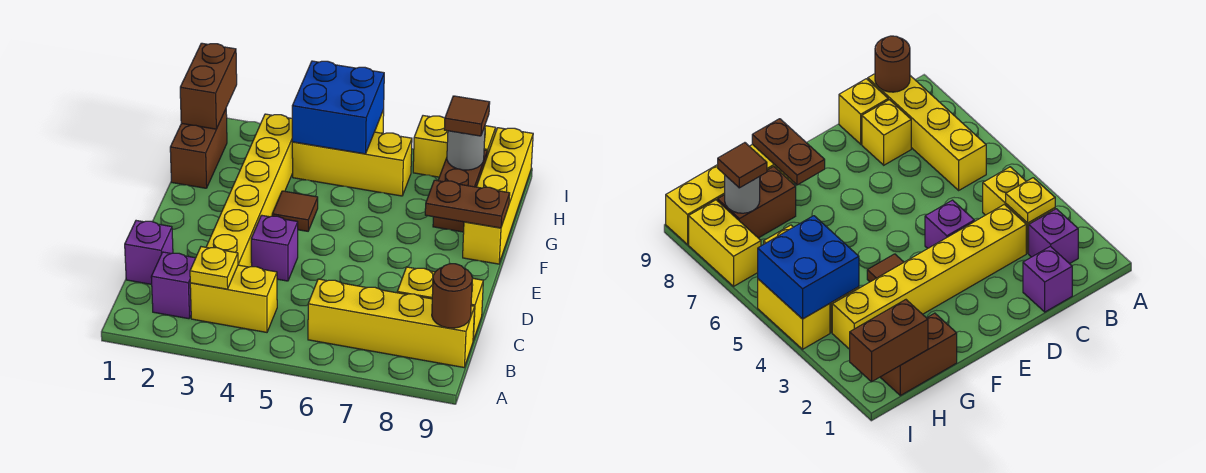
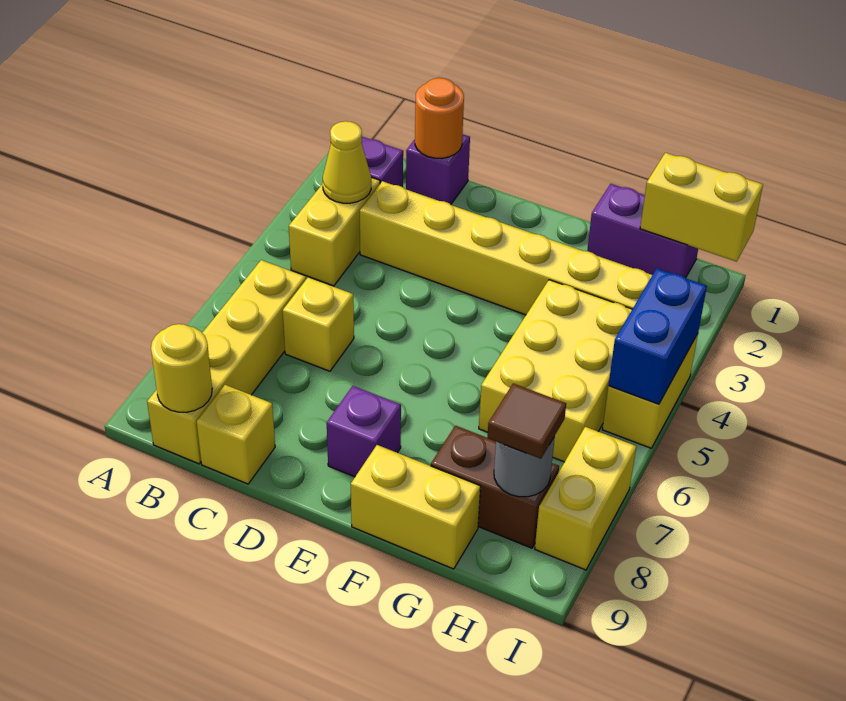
yellow plate B3 level 2 -> yellow cone B3 level 2
brown round brick B9 level 2 -> yellow round brick B9 level 2
none -> orange round brick C1 level 2
yellow brick C8 level 1 -> yellow brick C6 level 1
purple brick D4 level 1 -> purple brick E8 level 1
brown tile F4 level 1 -> none
brown plate F8:F9 level 2 -> none
yellow brick F9:I9 level 1 -> yellow brick F9:G9 level 1
brown brick G1:H1 level 1 -> purple brick G1:H1 level 1
brown brick H1:I1 level 2 -> yellow brick H1:I1 level 2
yellow brick H4:H6 level 1 -> yellow brick G4:H6 level 1
blue brick H4:I5 level 2 -> blue brick I4:I5 level 2

